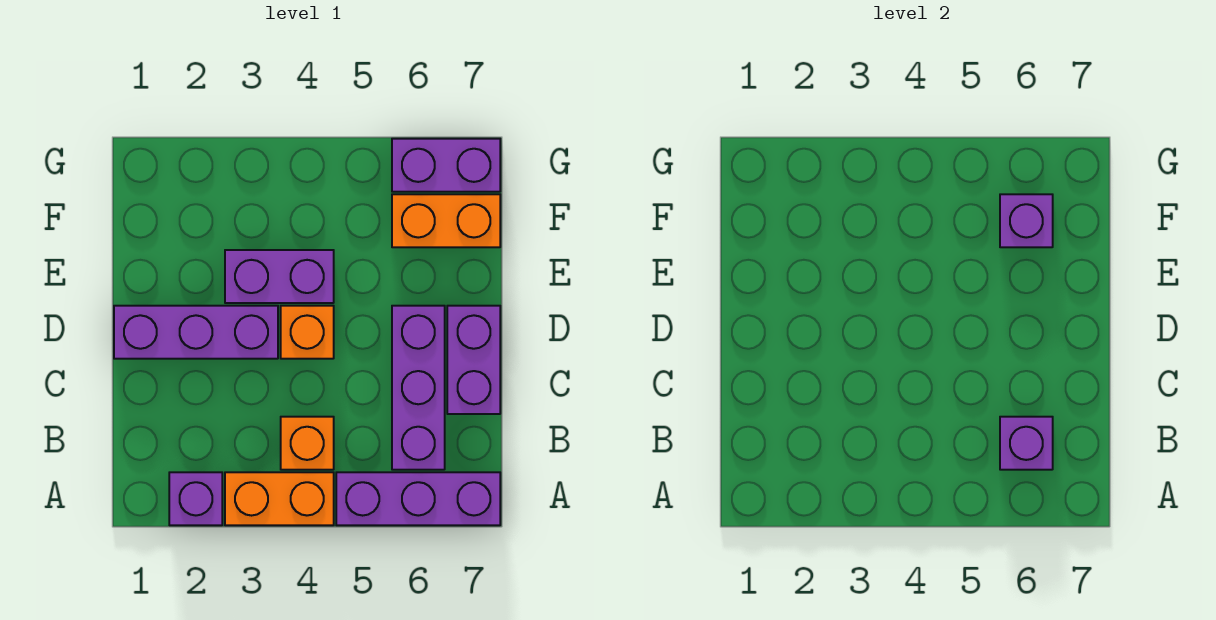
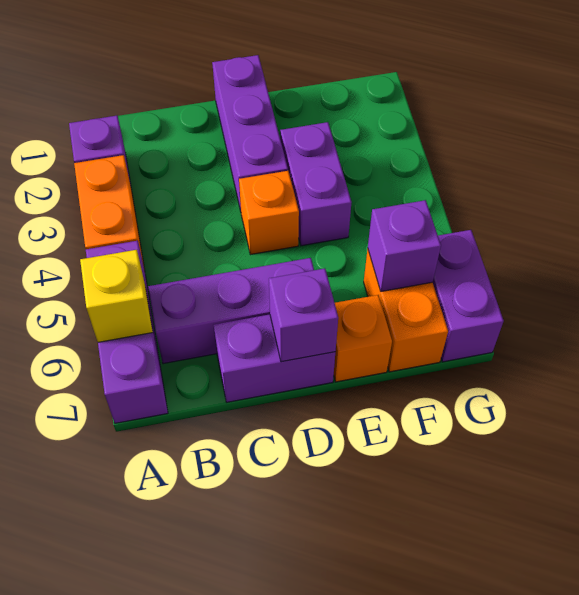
none -> yellow brick A6 level 2
orange brick B4 level 1 -> orange brick E7 level 1
purple brick B6 level 2 -> purple brick D7 level 2

